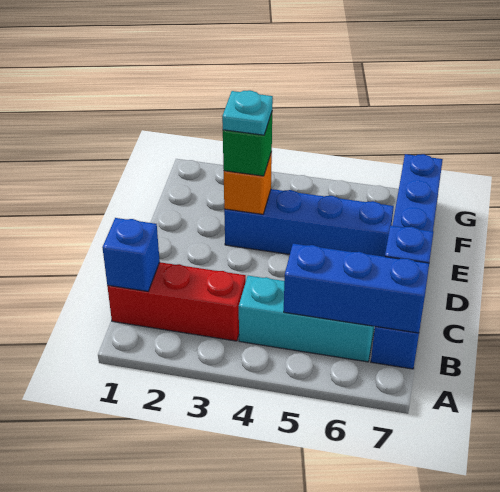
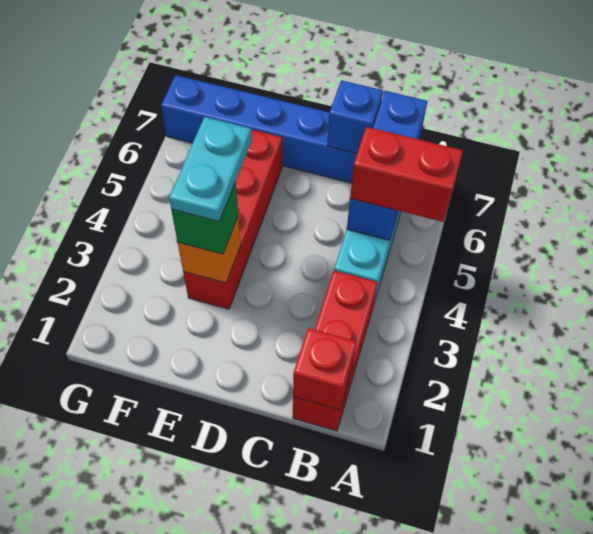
none -> red brick A5:B5 level 3
blue brick B1 level 2 -> red brick B1 level 2
blue brick E3:E6 level 1 -> red brick E3:E6 level 1
cyan plate E3 level 4 -> cyan plate E3:E4 level 4

